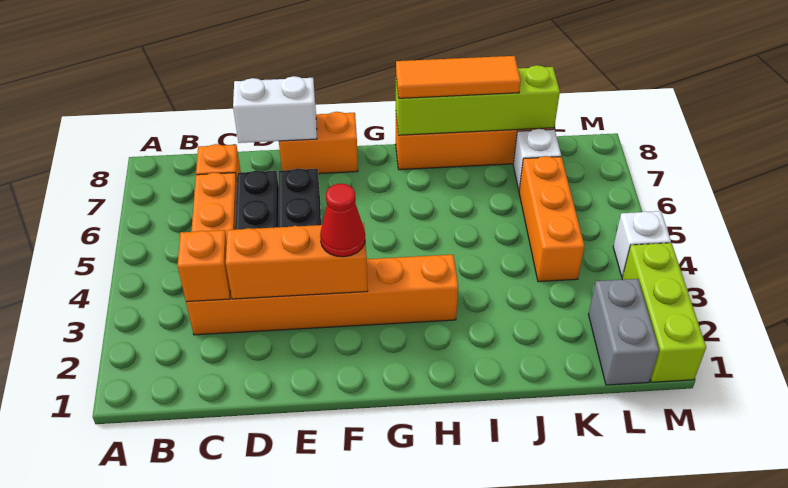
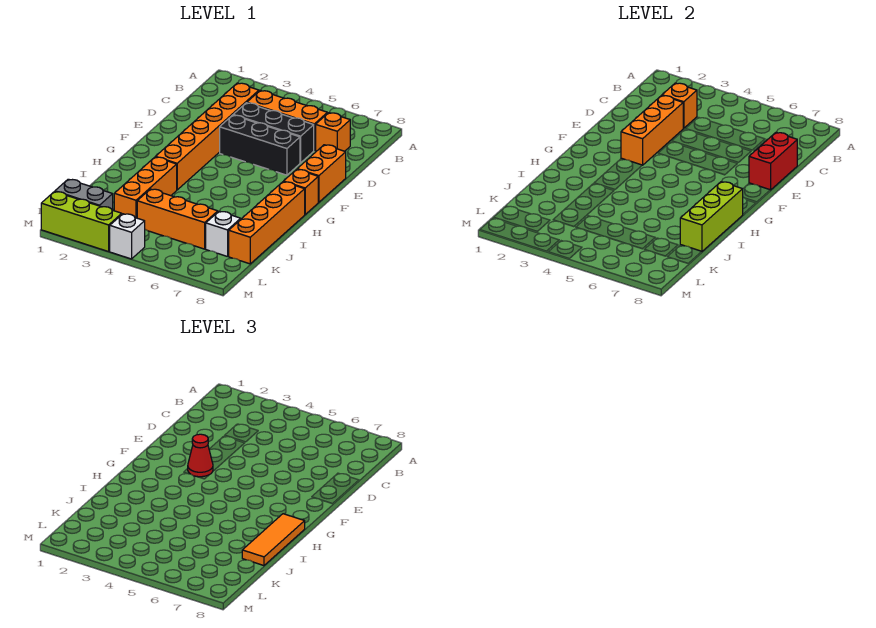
white brick D8:E8 level 2 -> red brick D8:E8 level 2
none -> orange brick G8 level 1
lime brick H8:K8 level 2 -> lime brick H8:J8 level 2
none -> orange brick I3:K3 level 1

